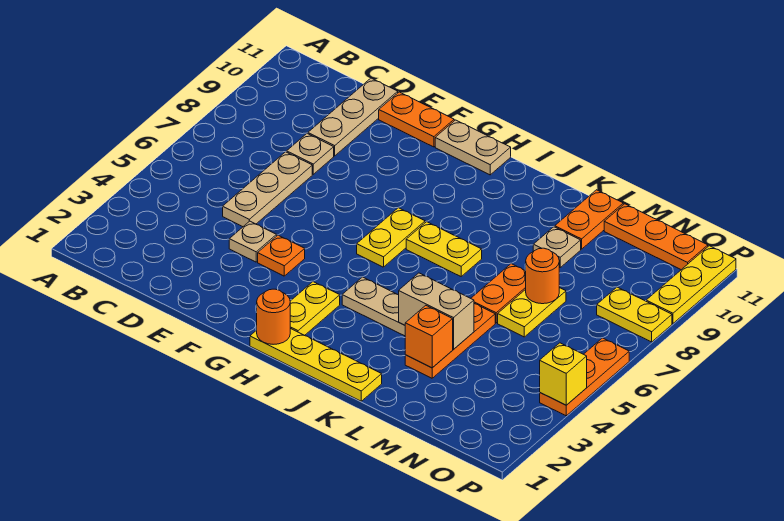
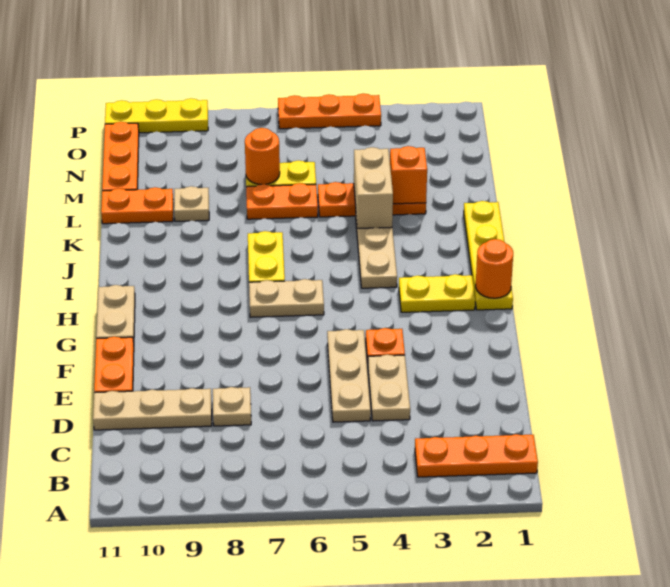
none -> orange plate B1:B3 level 1
tan plate D5:D7 level 1 -> tan plate D5:F5 level 1
tan plate E4 level 1 -> tan plate D4:E4 level 1
yellow plate H6:H7 level 1 -> tan plate H6:H7 level 1
yellow plate O8:P8 level 1 -> none
yellow brick P4 level 2 -> none

